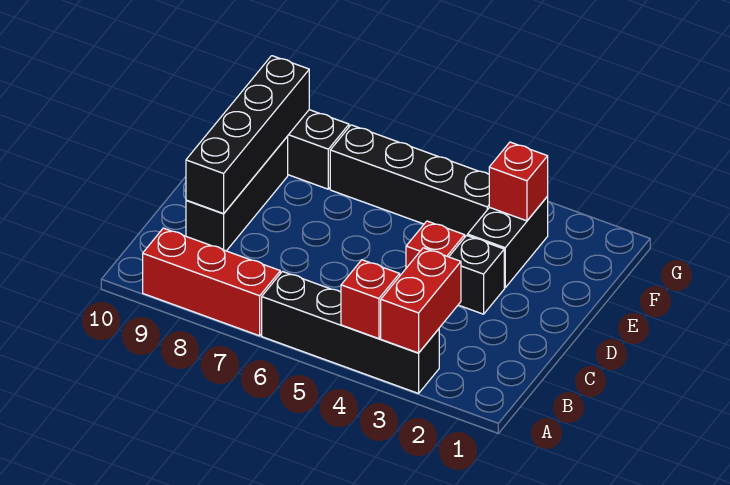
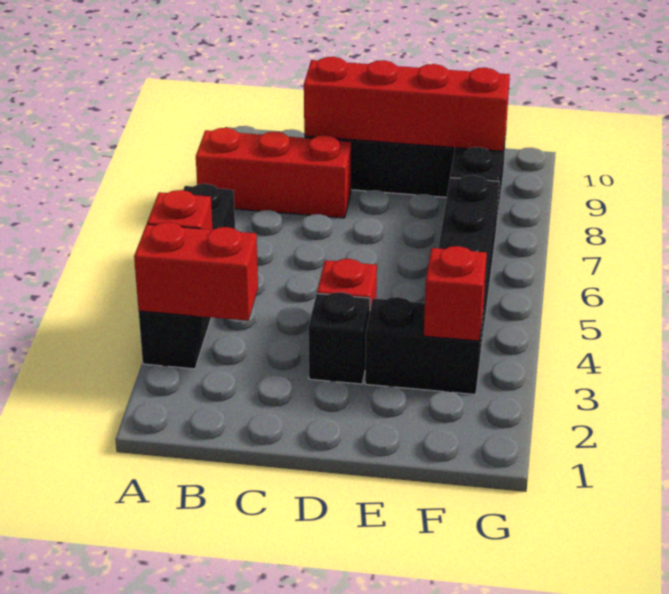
red brick A7:A9 level 1 -> red brick A8:C8 level 1
black brick C9:F9 level 2 -> red brick C9:F9 level 2

